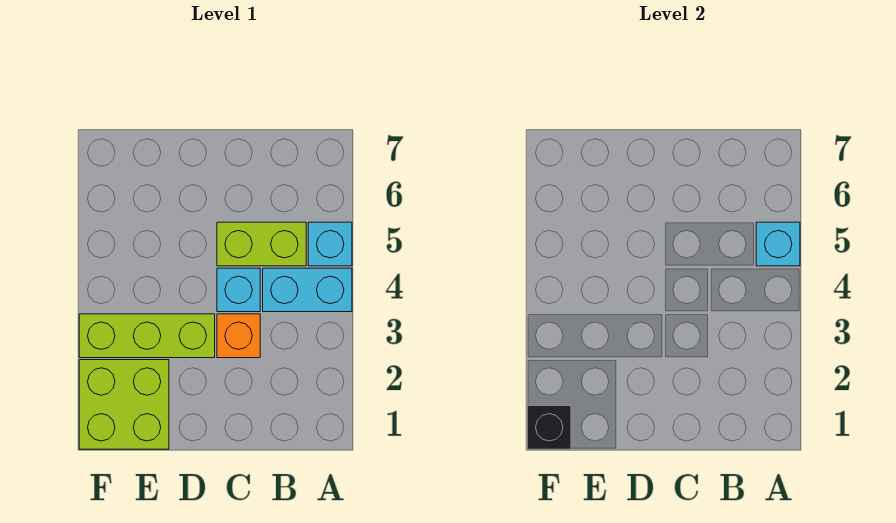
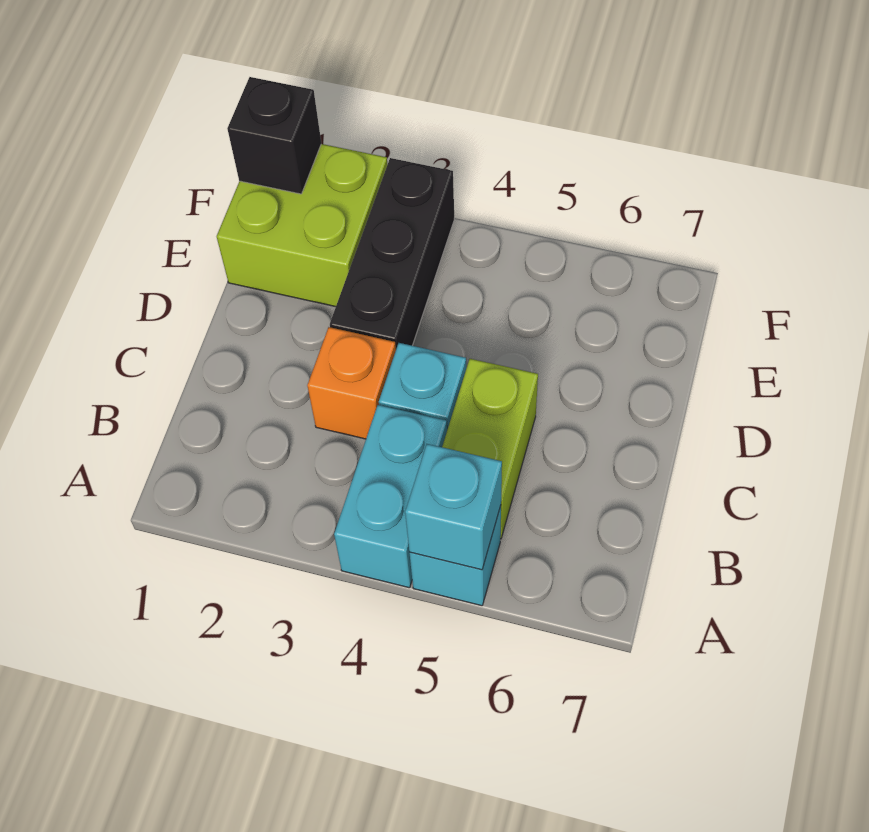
lime brick D3:F3 level 1 -> black brick D3:F3 level 1

